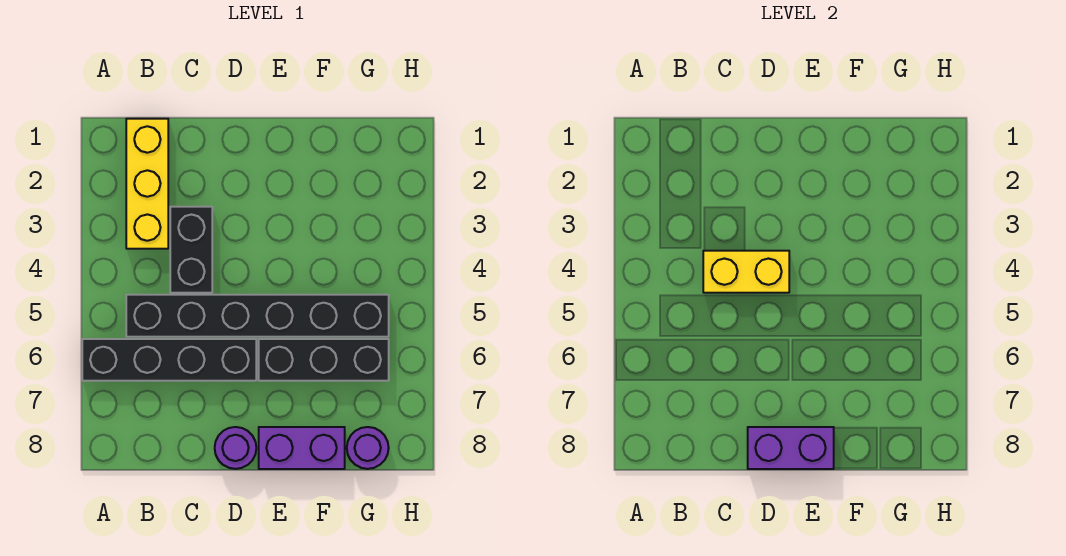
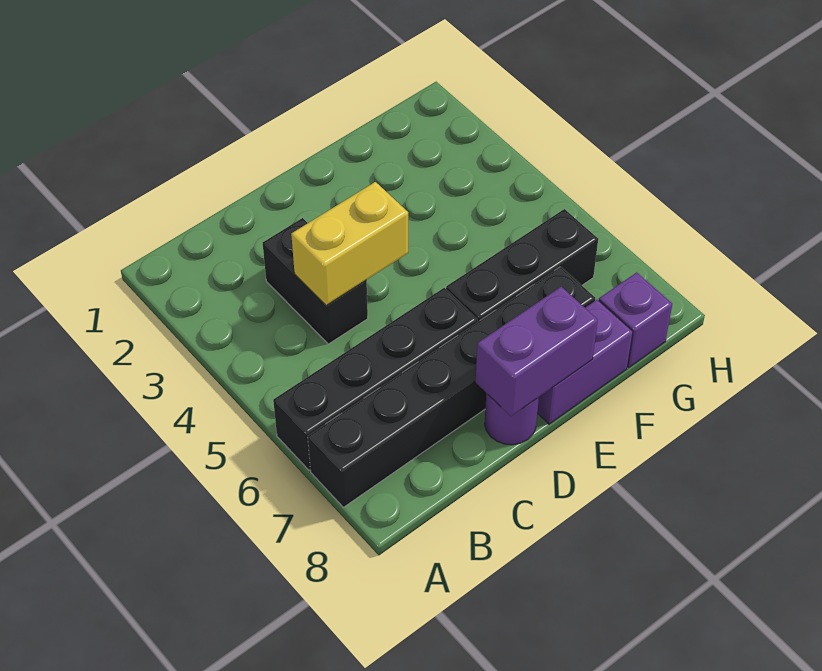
yellow brick B1:B3 level 1 -> none
black brick B5:G5 level 1 -> black brick A7:F7 level 1
purple round brick G8 level 1 -> purple brick G8 level 1

